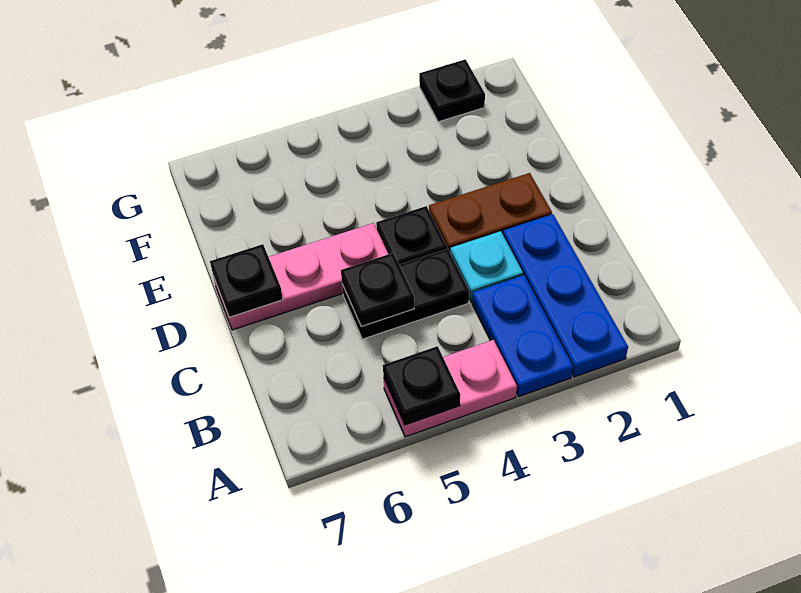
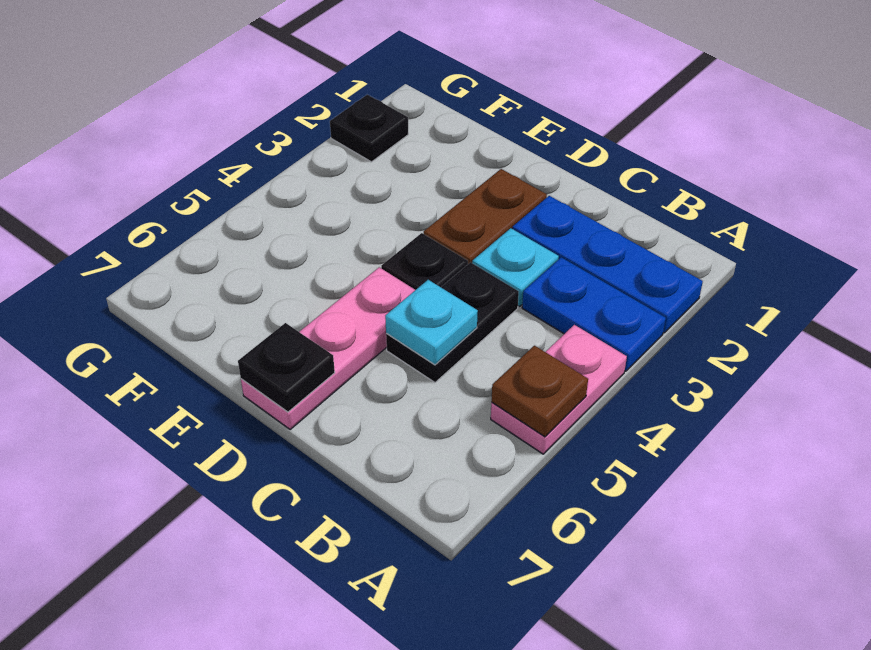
black plate A5 level 2 -> brown plate A5 level 2
black plate C5 level 2 -> cyan plate C5 level 2

